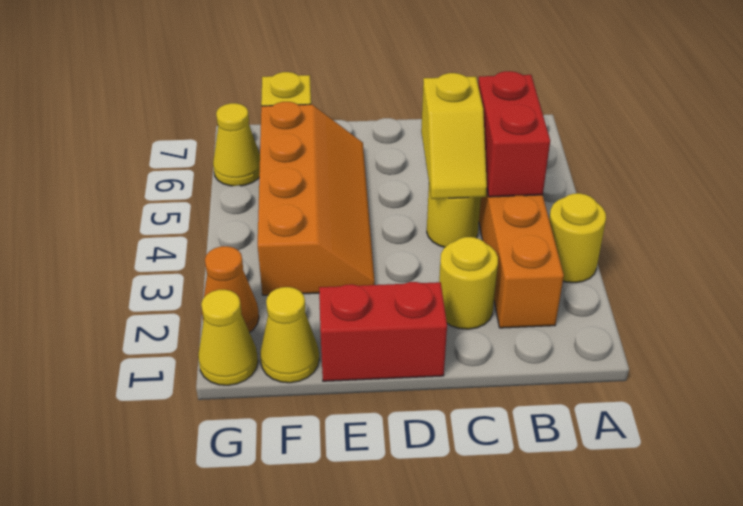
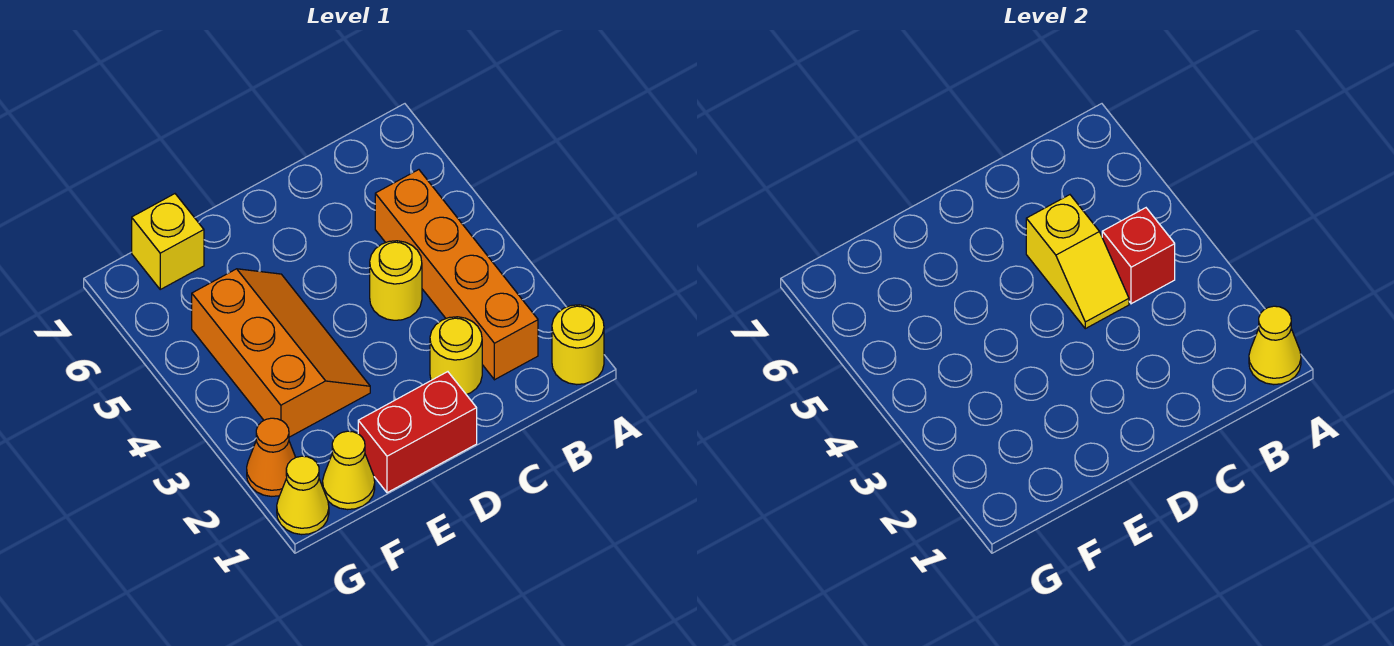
yellow round brick A3 level 1 -> yellow round brick A1 level 1
red brick B4:B5 level 2 -> red brick B4 level 2
orange slope E3:F6 level 1 top F -> orange slope E3:F5 level 1 top F
yellow cone G6 level 1 -> yellow cone A1 level 2

